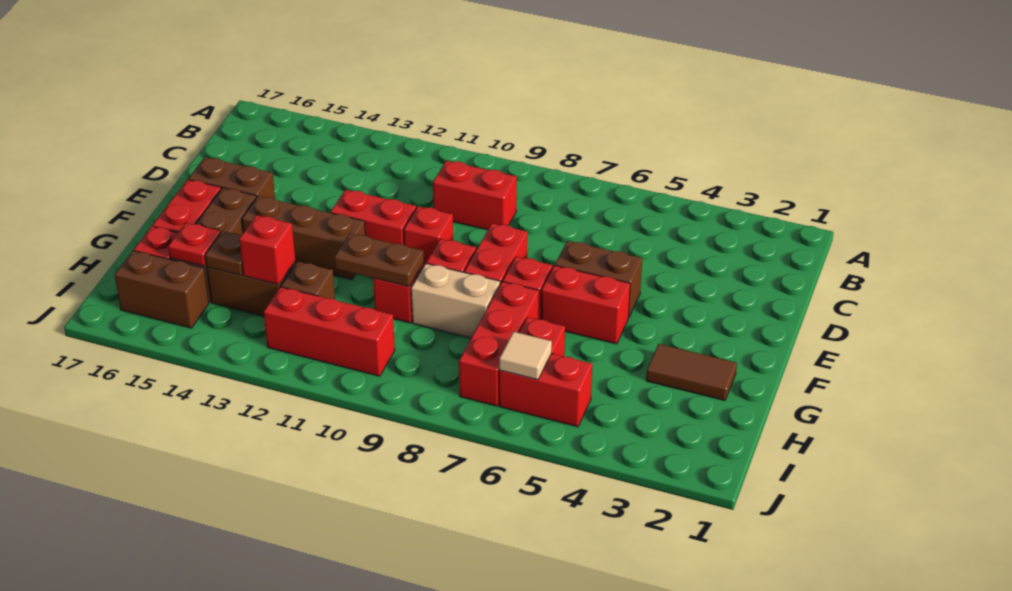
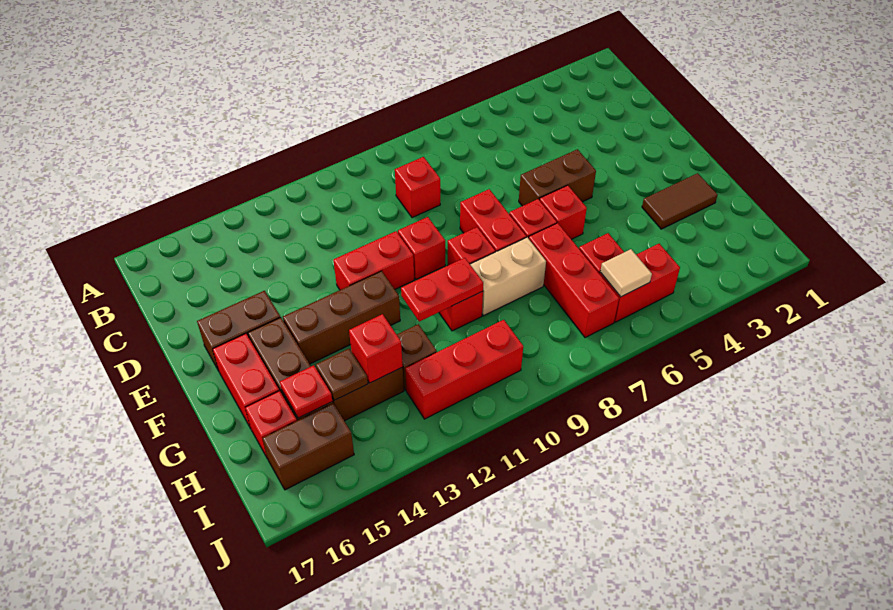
red brick C9:C10 level 1 -> red brick C9 level 1
red brick F5:F6 level 1 -> red brick F6 level 1
brown plate G10:G11 level 2 -> red plate G10:G11 level 2

